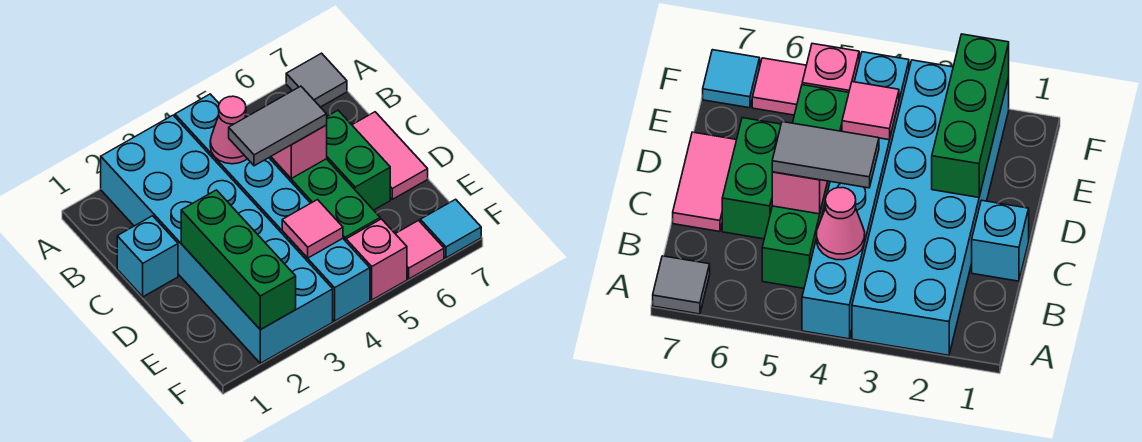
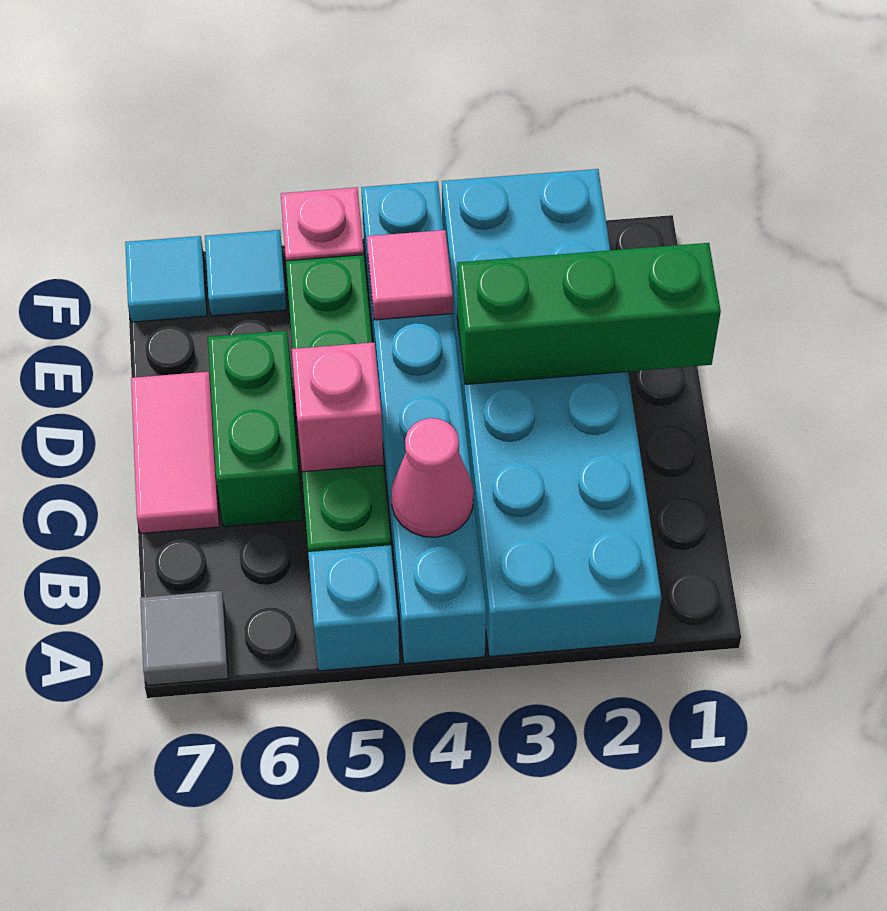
cyan brick C1 level 1 -> cyan brick A5 level 1
grey tile C4:C5 level 3 -> none
green brick D2:F2 level 2 -> green brick D1:D3 level 2
pink tile F6 level 1 -> cyan tile F6 level 1

